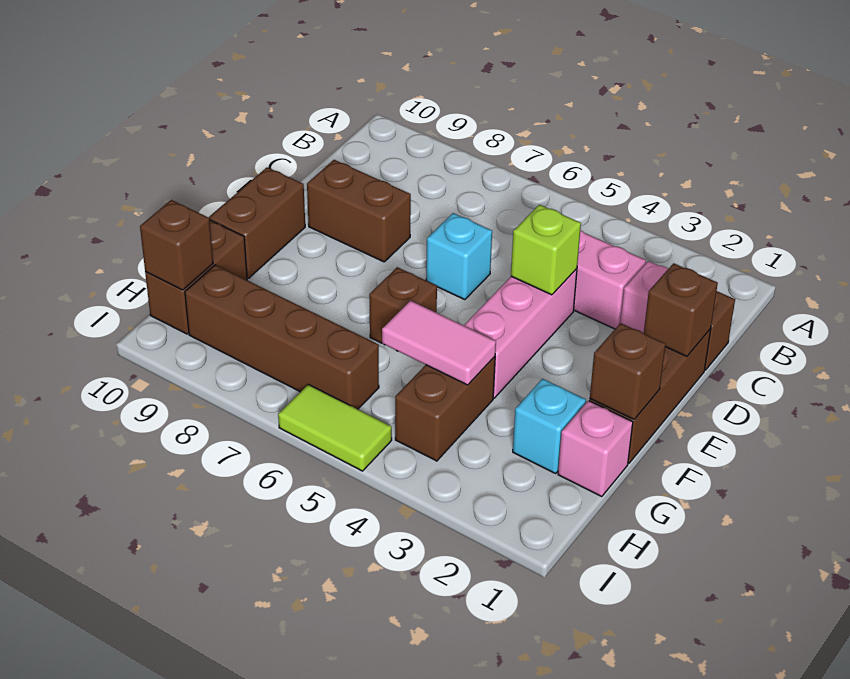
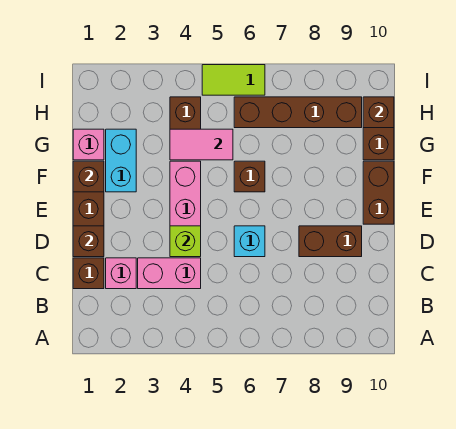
cyan brick G2 level 1 -> cyan brick F2:G2 level 1

